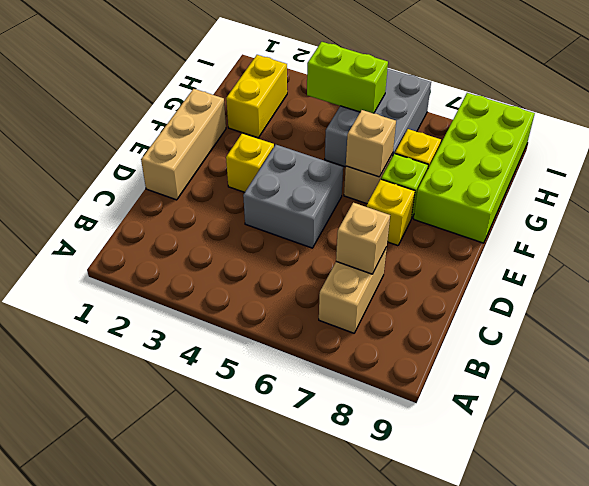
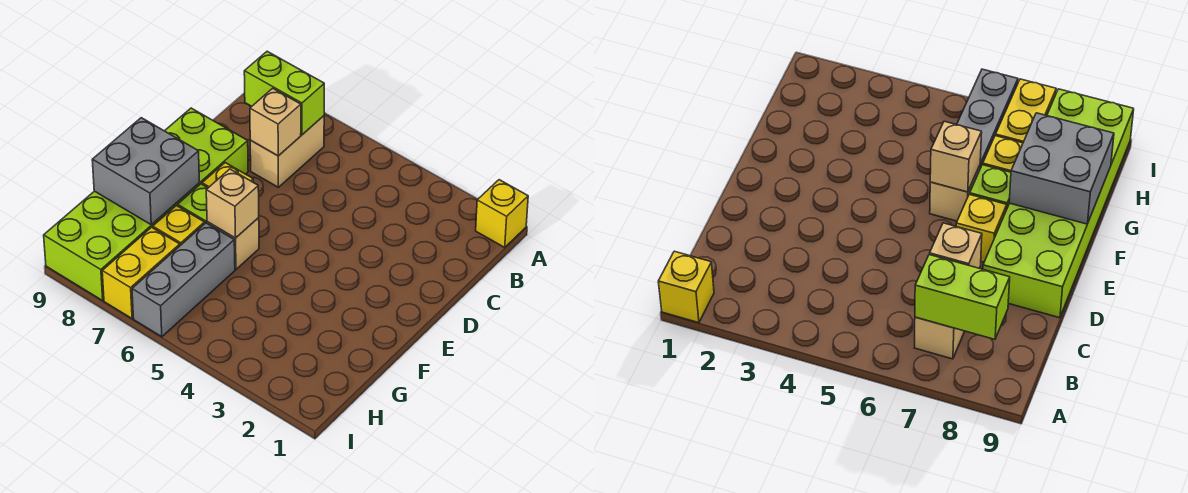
tan brick D1:F1 level 1 -> none
grey brick D4:E5 level 1 -> grey brick F8:G9 level 2
yellow brick E3 level 1 -> yellow brick A1 level 1
lime brick F8:I9 level 1 -> lime brick D8:I9 level 1
yellow brick G2:H2 level 1 -> yellow brick H7:I7 level 1
grey brick G5:I6 level 1 -> grey brick G6:I6 level 1
lime brick H4:H5 level 2 -> lime brick B7:B8 level 2

